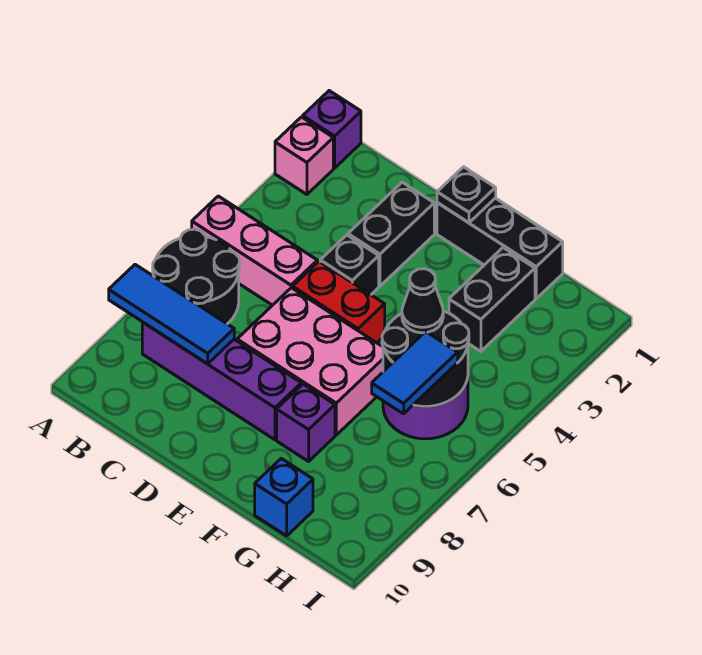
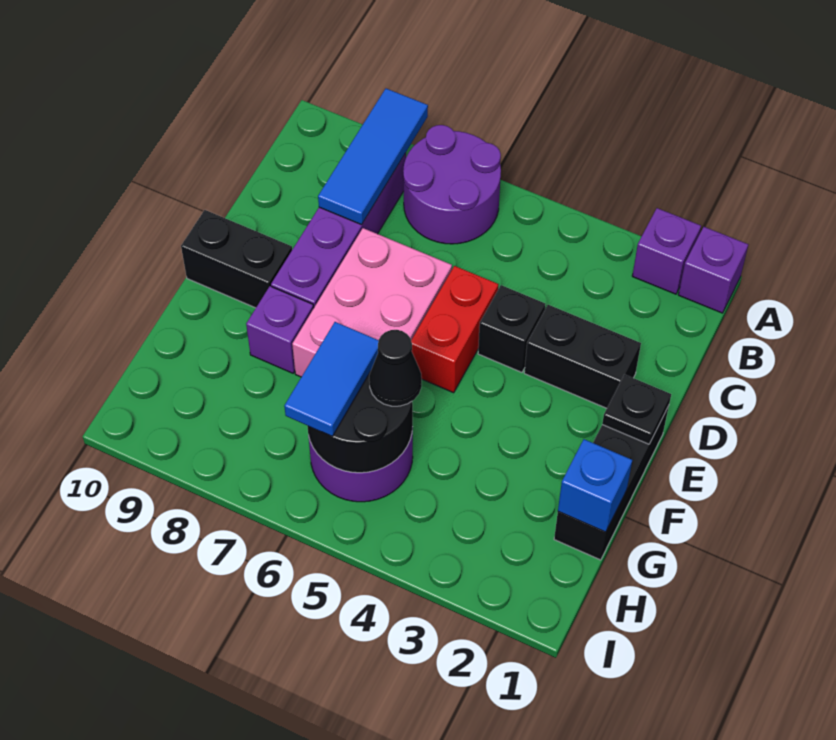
pink brick A2 level 1 -> purple brick A2 level 1
pink brick A5:C5 level 1 -> none
black round brick A6:B7 level 1 -> purple round brick A6:B7 level 1
black brick G2:G3 level 1 -> black brick E9:E10 level 1
blue brick G10 level 1 -> blue brick G1 level 2
blue tile H6:H7 level 3 -> blue tile G6:H6 level 3

